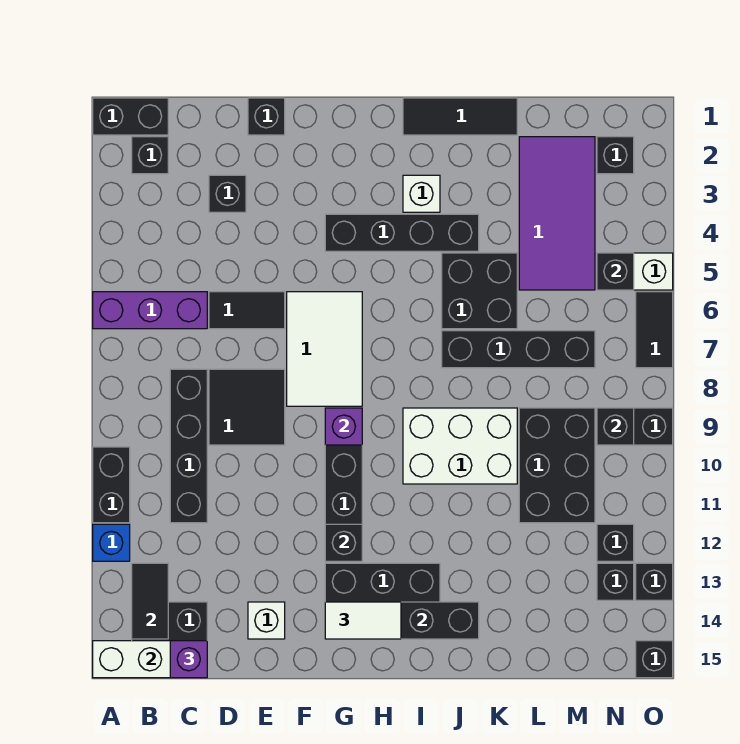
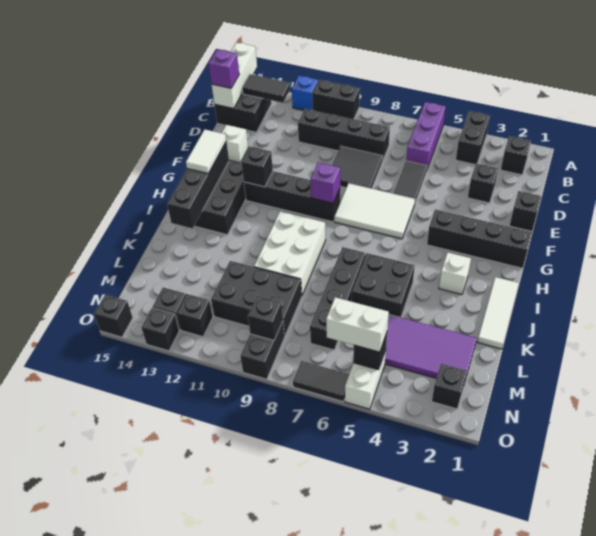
black brick A1:B1 level 1 -> black brick A4:B4 level 1
black brick G4:J4 level 1 -> black brick G1:G4 level 1
black tile I1:K1 level 1 -> white tile I1:K1 level 1
none -> white brick N5:N6 level 3

